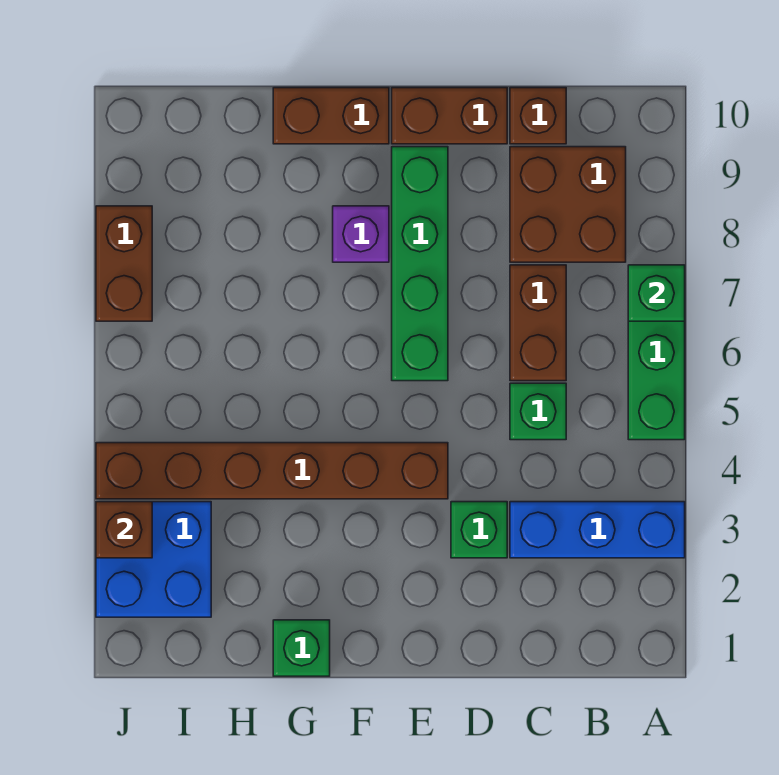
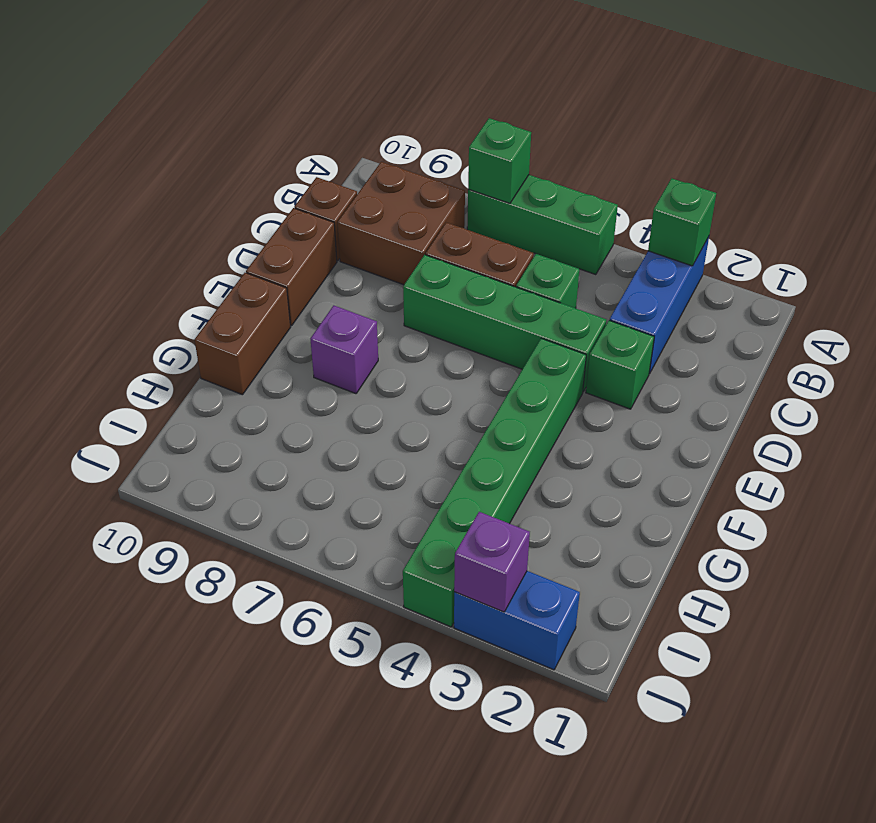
brown brick E4:J4 level 1 -> green brick E4:J4 level 1
green brick E6:E9 level 1 -> green brick D4:D7 level 1
green brick G1 level 1 -> green brick A3 level 2
blue brick I2:J3 level 1 -> blue brick J2:J3 level 1
brown brick J3 level 2 -> purple brick J3 level 2
brown brick J7:J8 level 1 -> none

